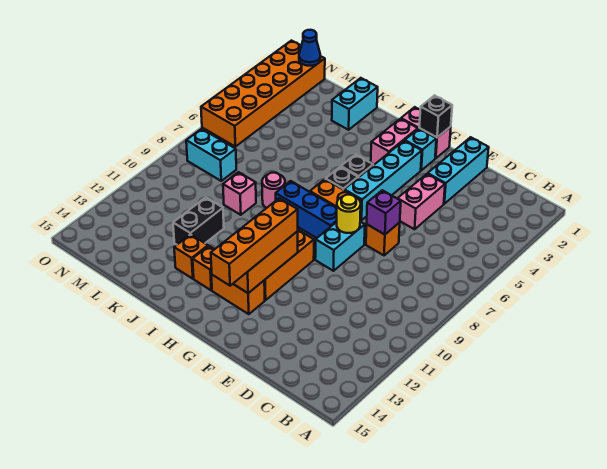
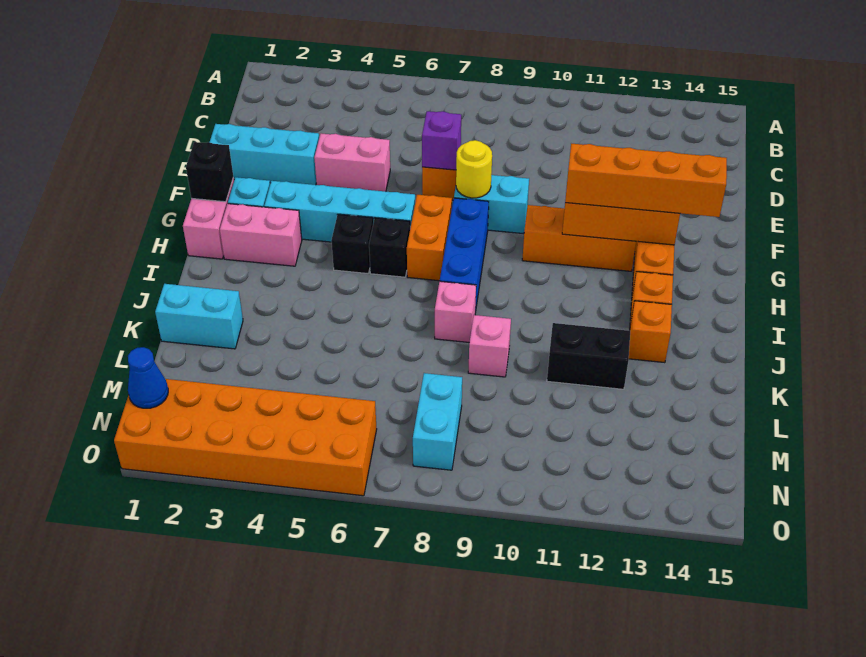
pink round brick J8 level 1 -> pink brick J8 level 1

